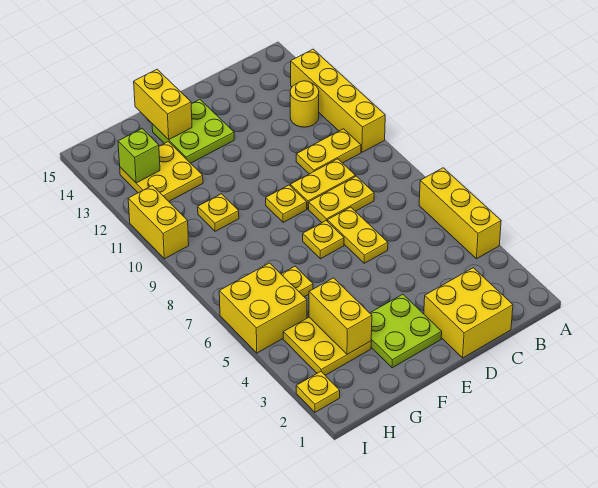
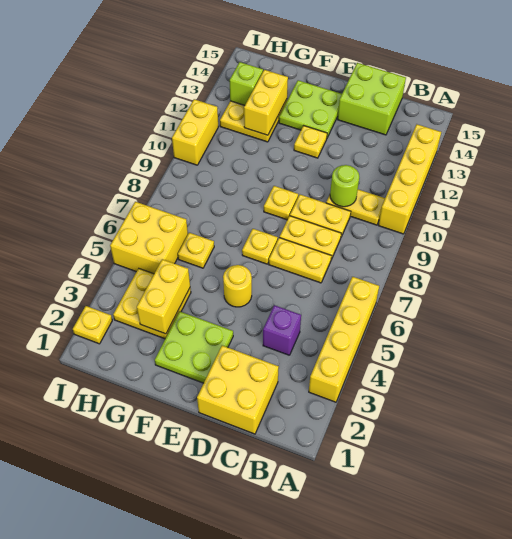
yellow brick A4:A6 level 1 -> yellow brick A3:A6 level 1
yellow round brick B12 level 1 -> yellow round brick E5 level 1
none -> purple brick C4 level 1
none -> lime round brick C10 level 2
none -> lime brick C14:D15 level 1
yellow plate D6:D7 level 1 -> yellow plate C7:D7 level 1
yellow brick F14:F15 level 2 -> yellow brick G12:G13 level 2
yellow plate G10 level 1 -> yellow plate E12 level 1

